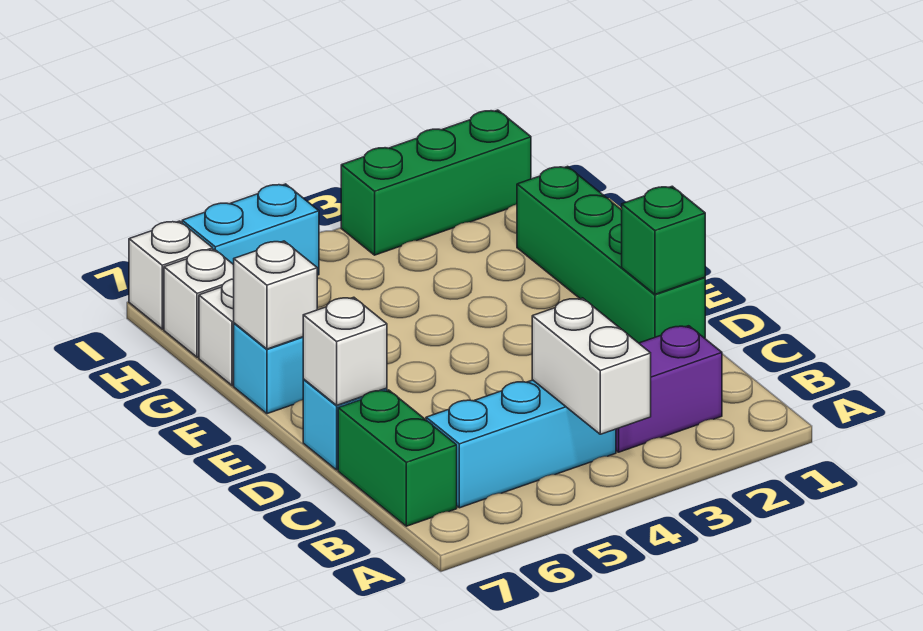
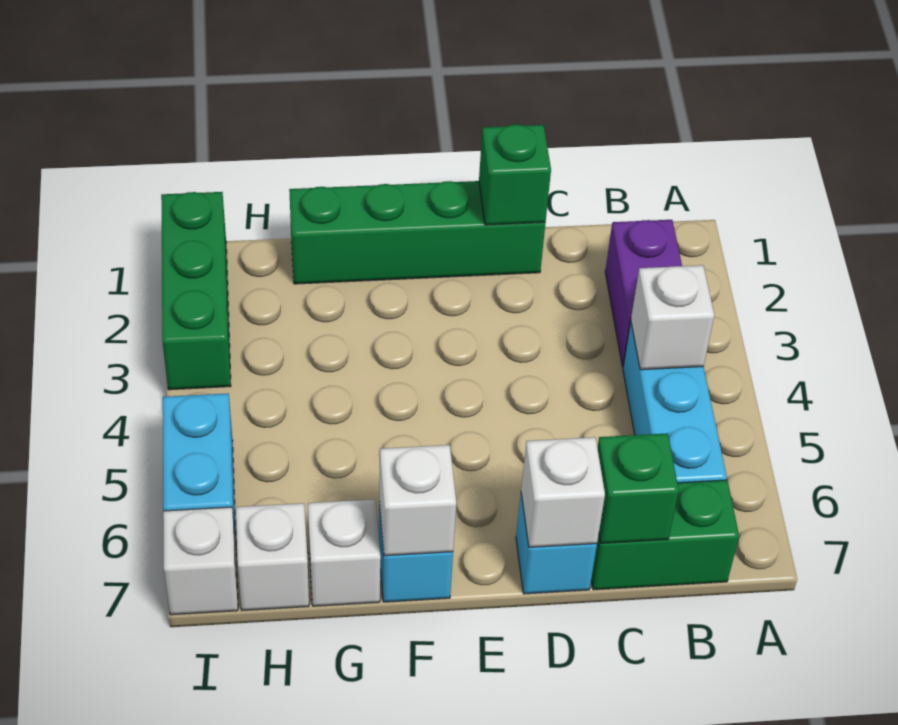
white brick A4:B4 level 2 -> white brick B4 level 2
none -> green brick C7 level 2

